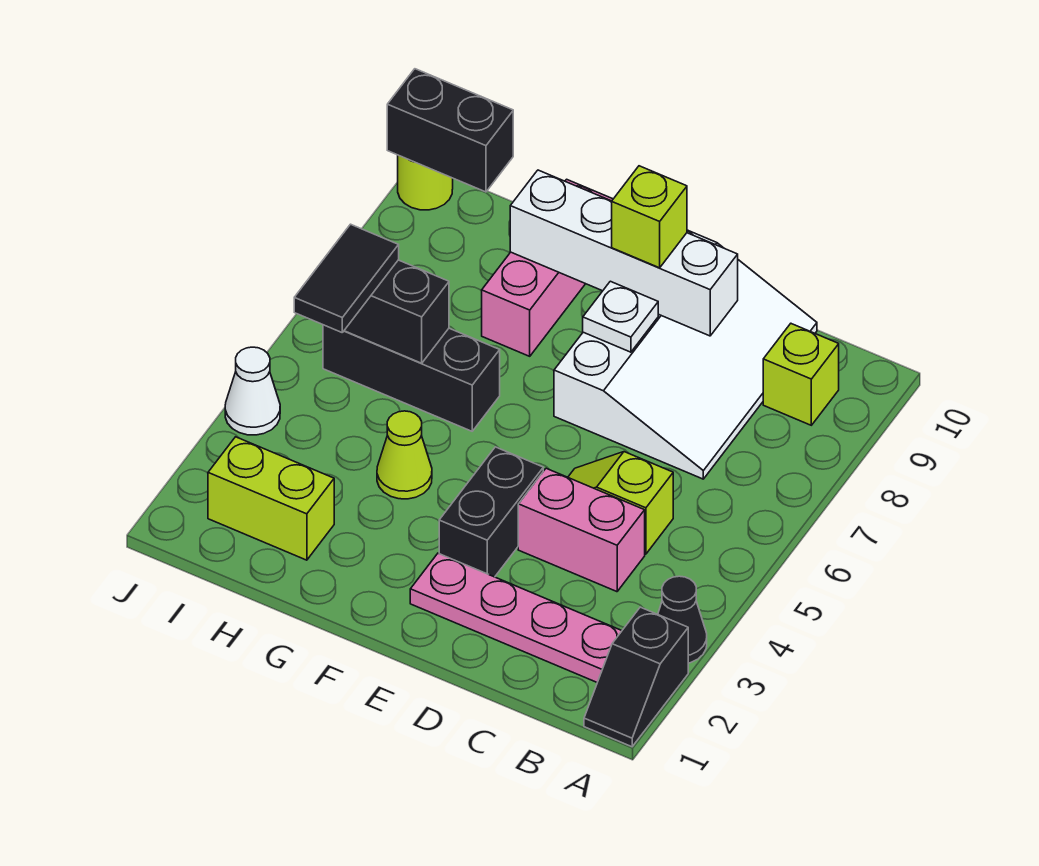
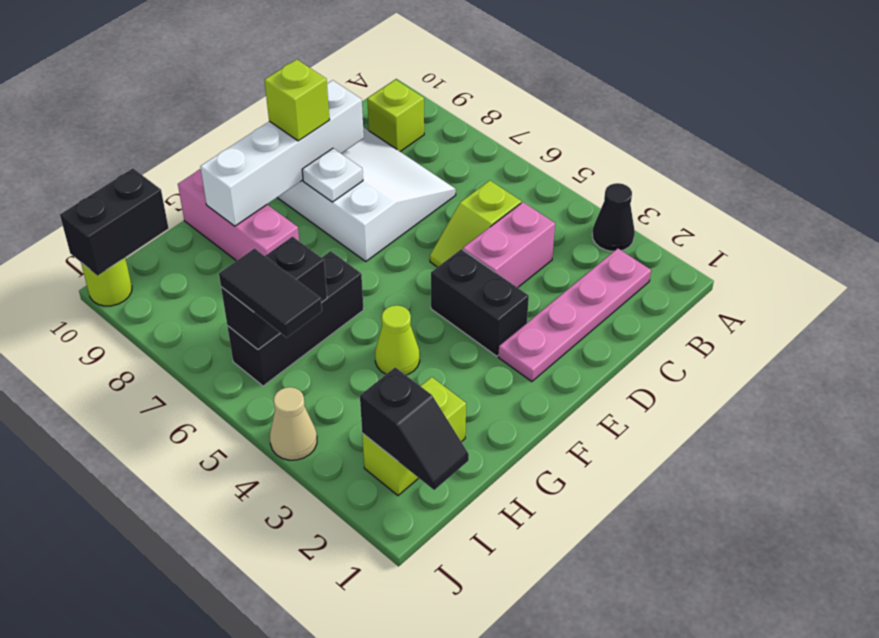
black slope A1:A2 level 1 top 2 -> black slope I1:I2 level 2 top 2
white cone J4 level 1 -> tan cone J4 level 1

